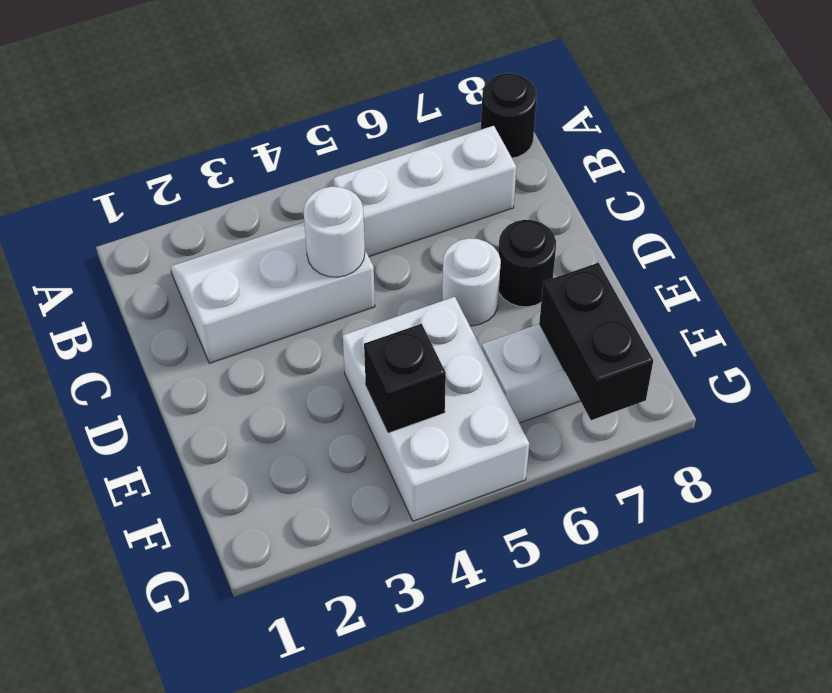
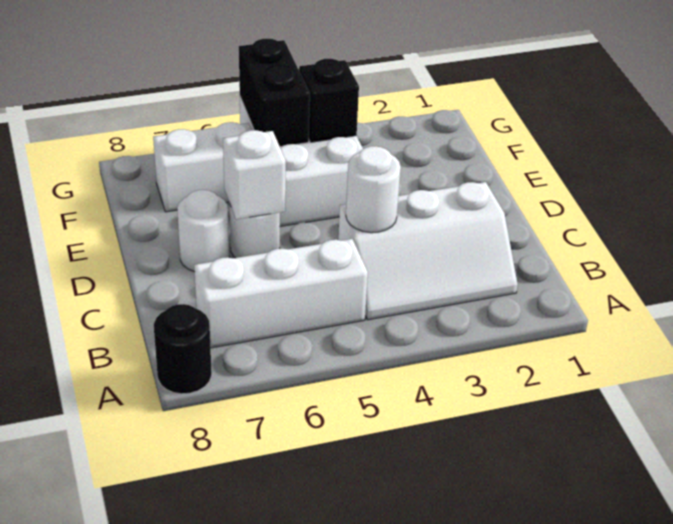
none -> white brick D6 level 2
black round brick D7 level 1 -> white round brick D7 level 1
black brick F7:G7 level 2 -> black brick F5:G5 level 2

